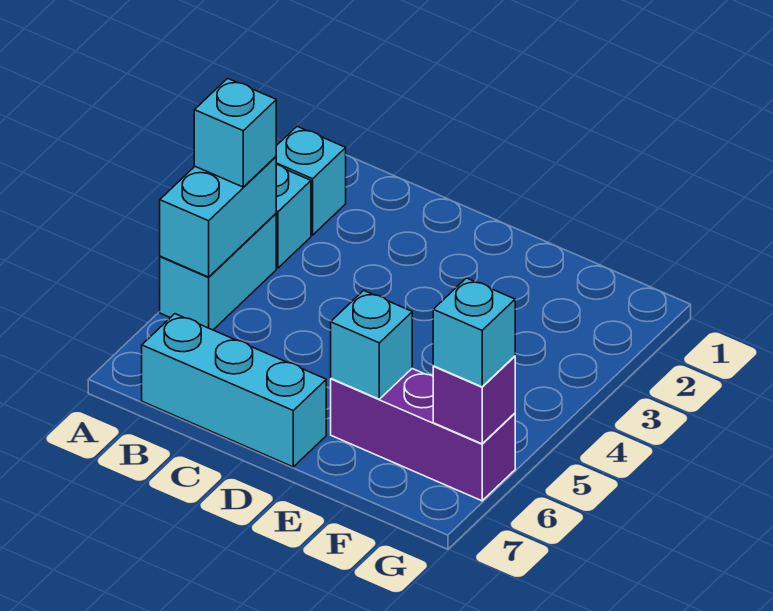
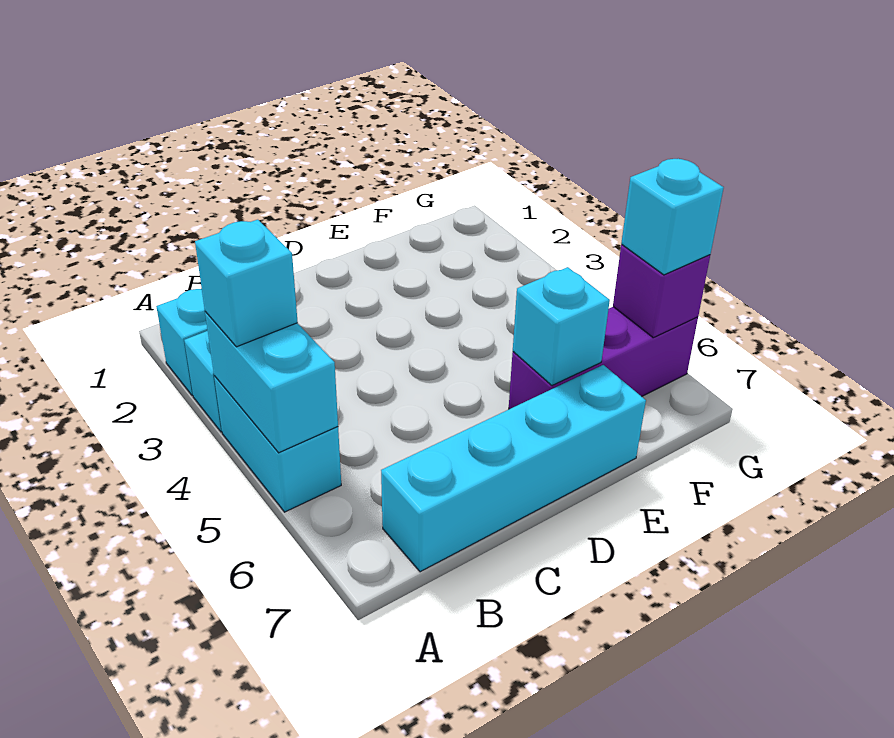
cyan brick B7:D7 level 1 -> cyan brick B7:E7 level 1

